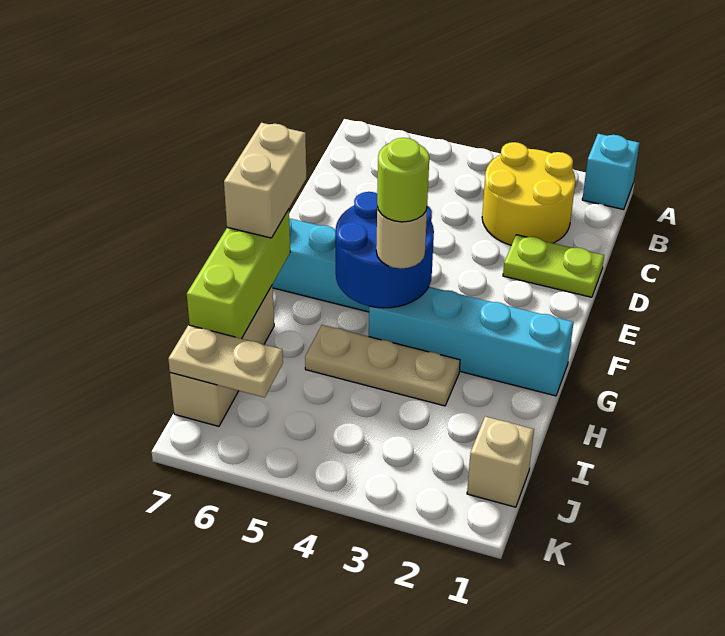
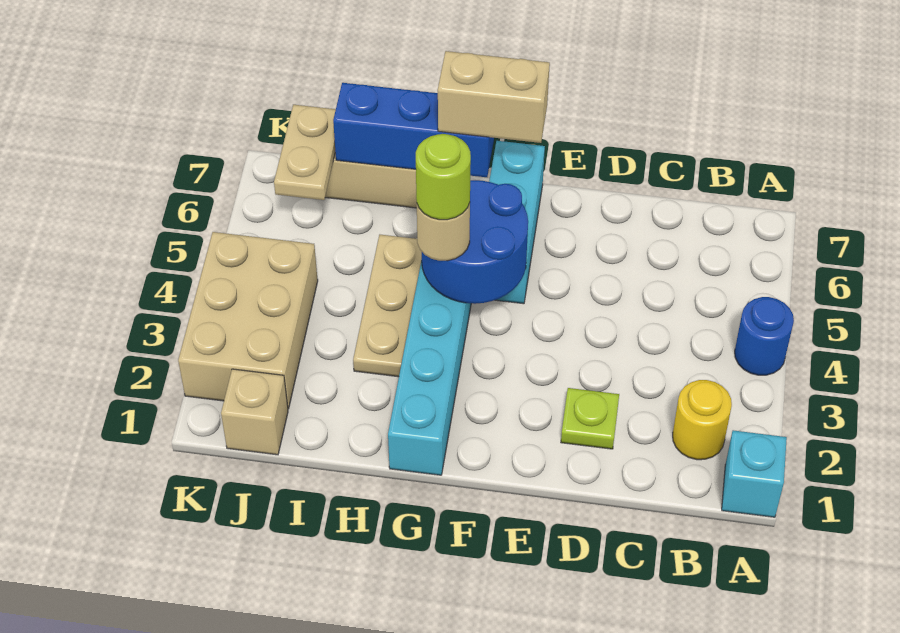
none -> blue round brick A4 level 1
yellow round brick B2:C3 level 1 -> yellow round brick B2 level 1
lime plate D1:D2 level 1 -> lime plate D2 level 1
lime brick G7:I7 level 2 -> blue brick G7:I7 level 2
none -> tan brick J2:K4 level 1

